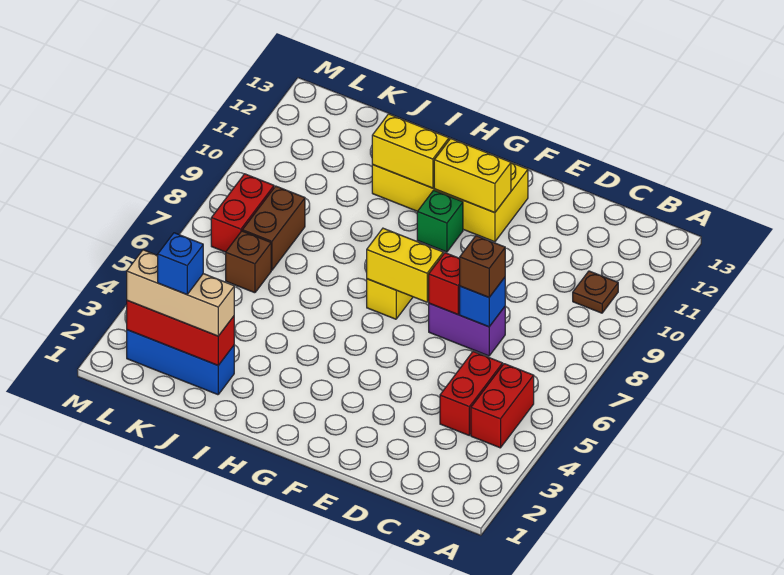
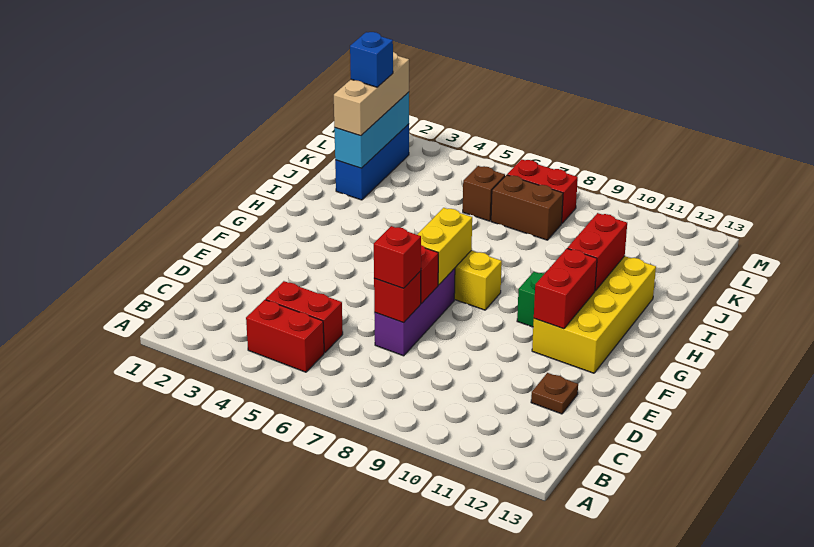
brown plate B10 level 1 -> brown plate D12 level 1
purple brick D7:E7 level 1 -> purple brick D7:F7 level 1
blue brick D7 level 2 -> red brick D7 level 2
brown brick D7 level 3 -> red brick D7 level 3
yellow brick F11:G11 level 2 -> red brick F11:G11 level 2
yellow brick H11:I11 level 2 -> red brick H11:I11 level 2
red brick J2:L2 level 2 -> cyan brick J2:L2 level 2

